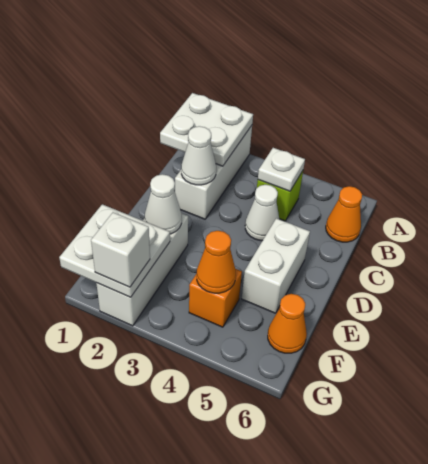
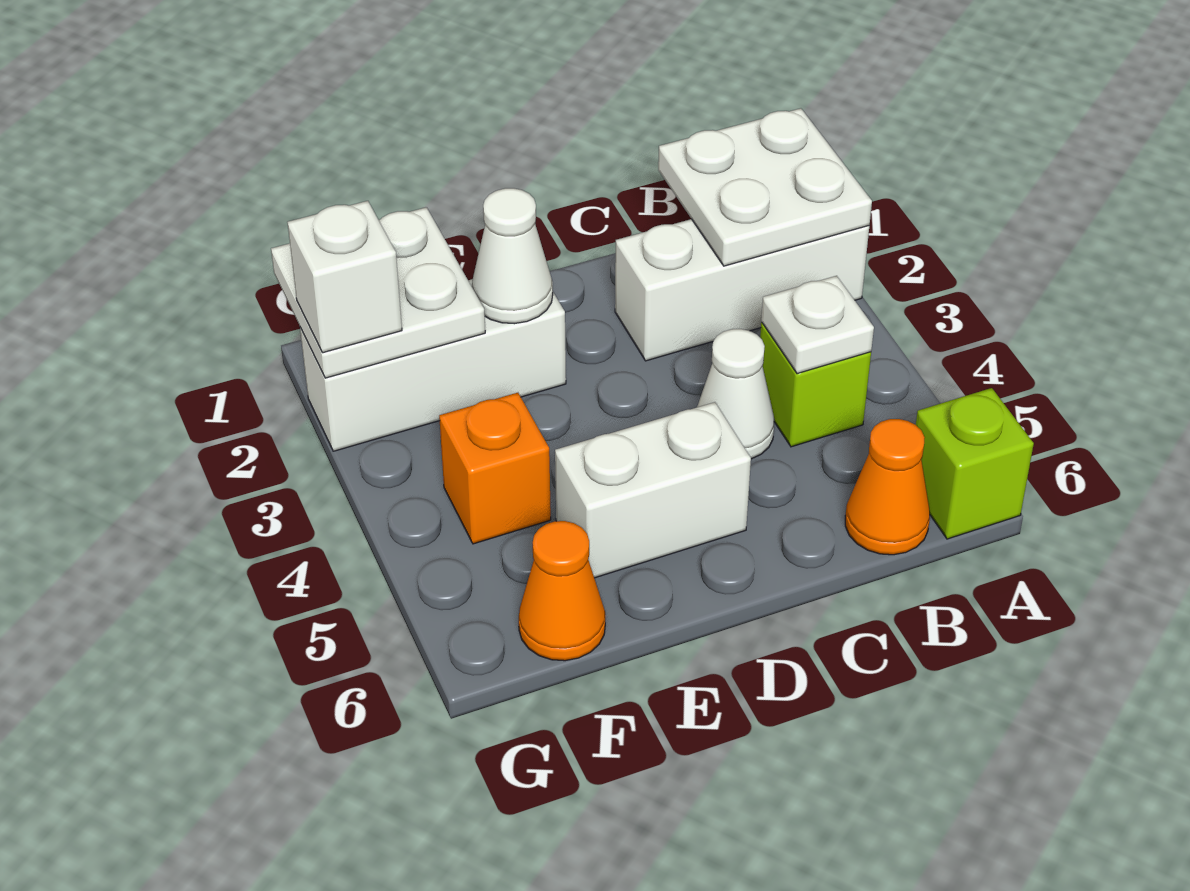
none -> lime brick A6 level 1
white cone C2 level 2 -> none
orange cone F4 level 2 -> none

